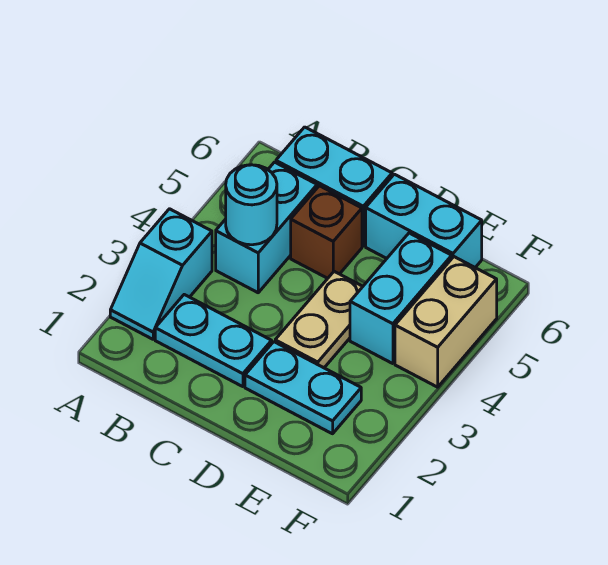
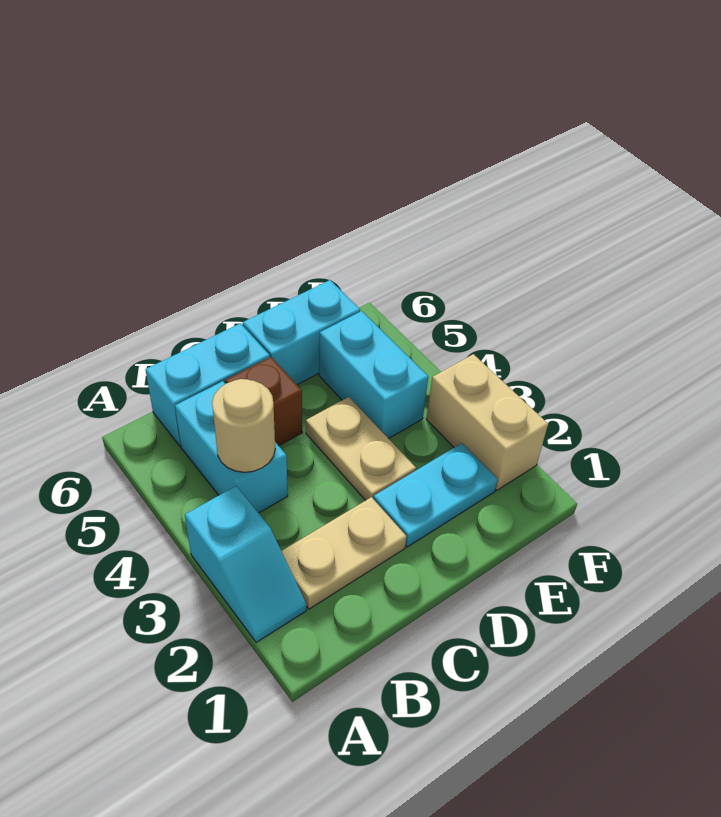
cyan plate B2:C2 level 1 -> tan plate B2:C2 level 1
cyan round brick B4 level 2 -> tan round brick B4 level 2
tan brick F4:F5 level 1 -> tan brick F2:F3 level 1

